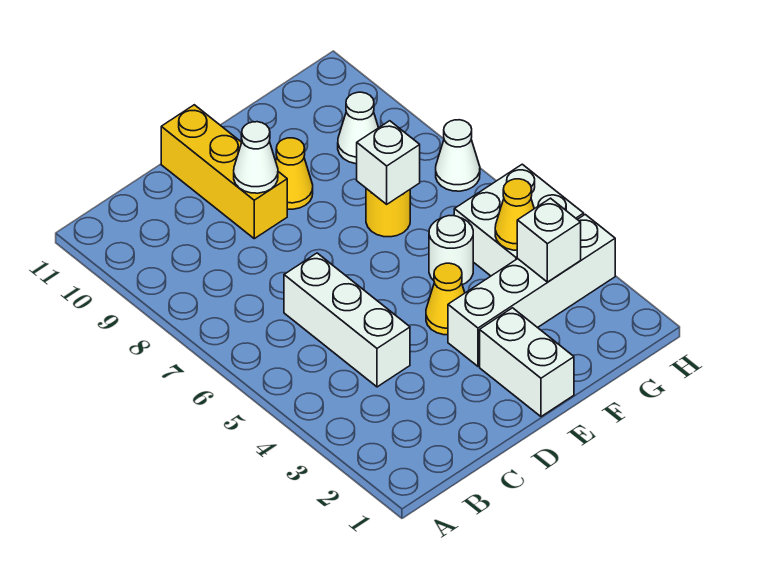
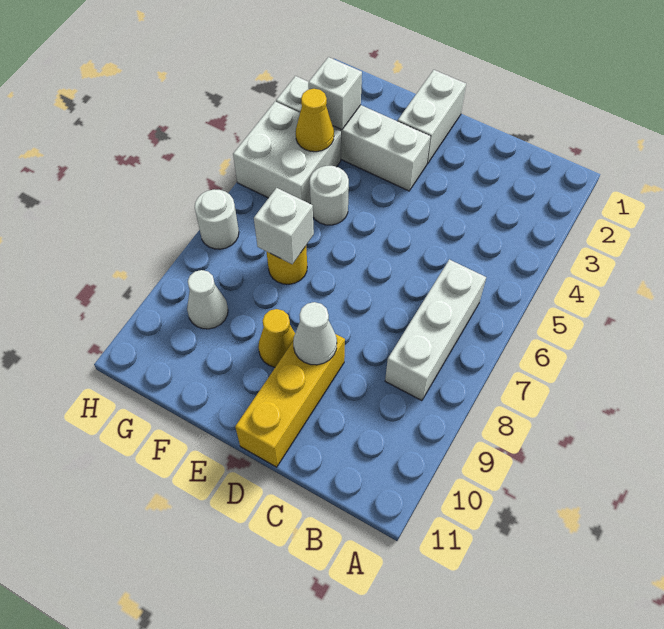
white brick C4:C6 level 1 -> white brick B6:B8 level 1
yellow cone E4 level 1 -> none
white cone H7 level 1 -> white round brick H7 level 1

